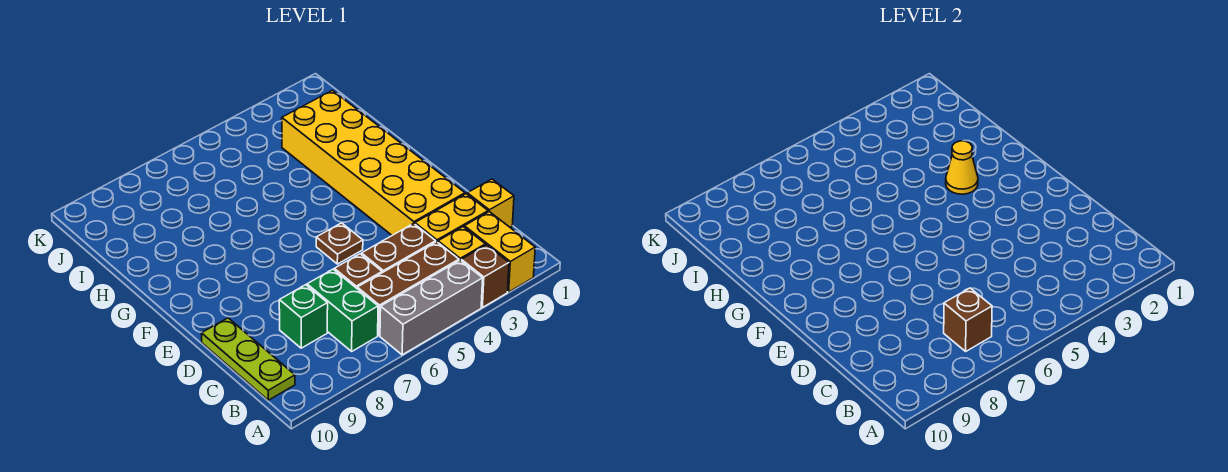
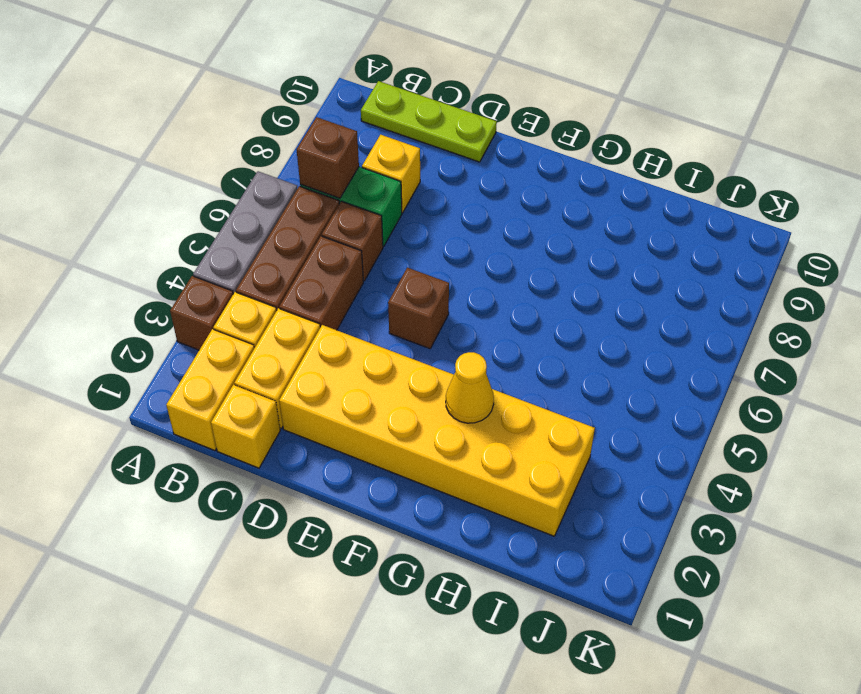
yellow brick A2:B2 level 1 -> yellow brick B1:B2 level 1
green brick C8 level 1 -> yellow brick C8 level 1
brown plate E5 level 1 -> brown brick E5 level 1

